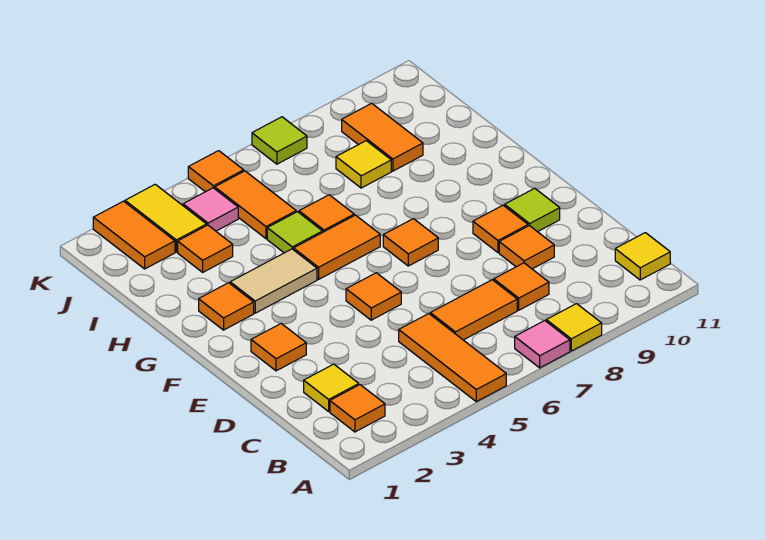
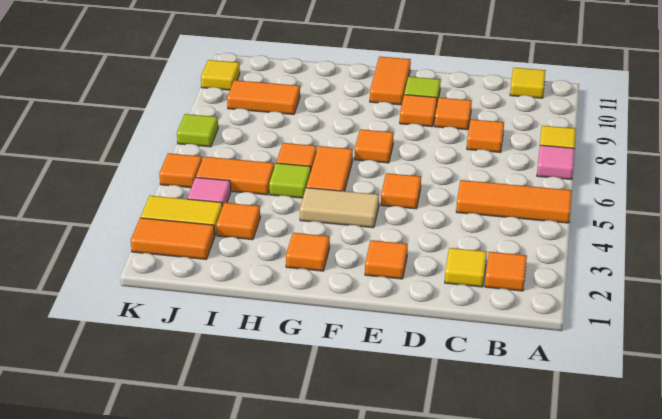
orange tile C6:C7 level 1 -> orange tile F10:F11 level 1
tan tile G3:G4 level 1 -> tan tile F4:G4 level 1
yellow tile I8 level 1 -> yellow tile K10 level 1

